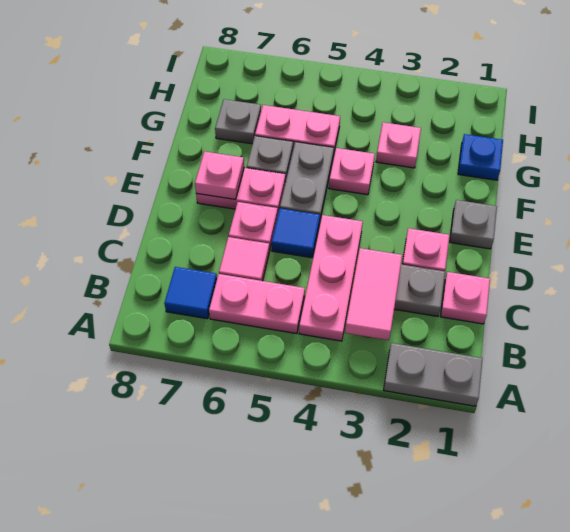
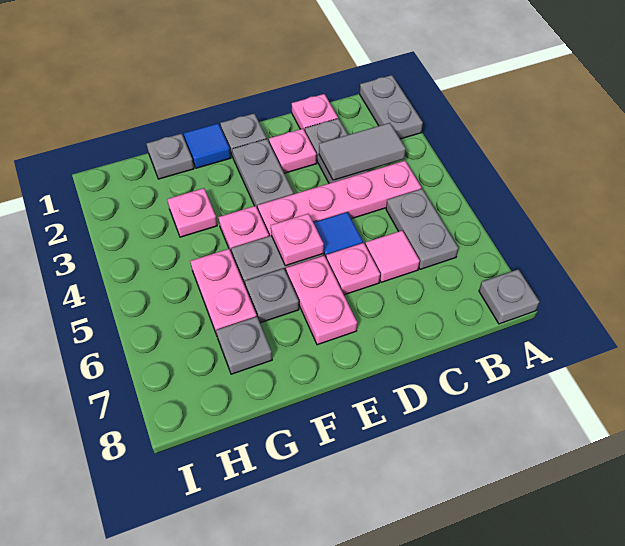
none -> grey plate A8 level 1
pink tile B3:C3 level 2 -> grey tile B3:C3 level 2
pink plate B4:D4 level 1 -> pink plate B4:E4 level 1
pink plate B5:B6 level 1 -> grey plate B5:B6 level 1
blue tile B7 level 1 -> blue tile F1 level 1
none -> grey plate E2:E3 level 1
pink plate E7 level 2 -> pink plate E5 level 2
blue plate G1 level 1 -> grey plate G1 level 1

